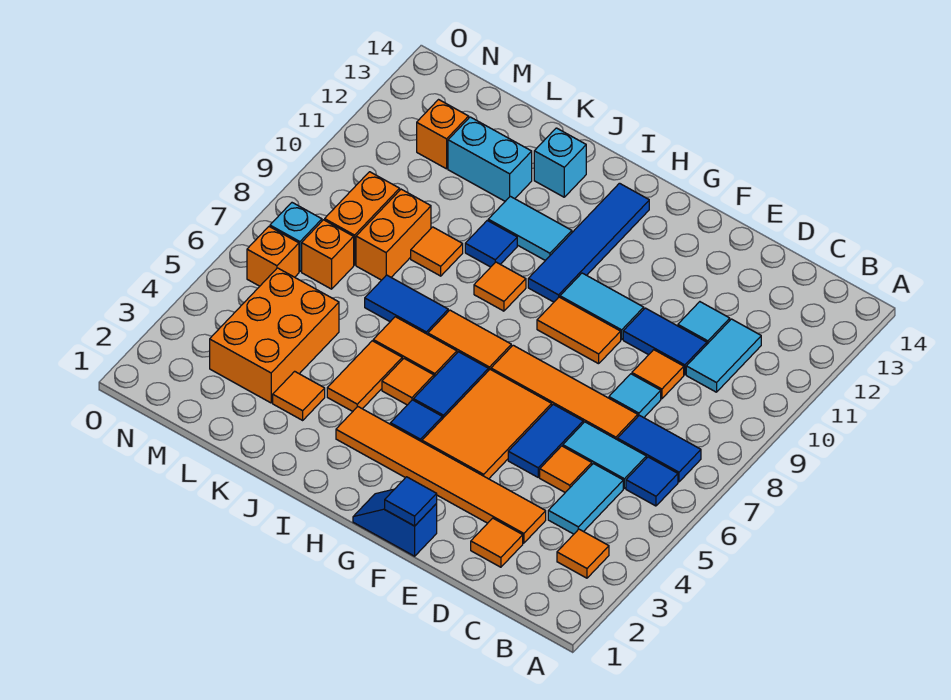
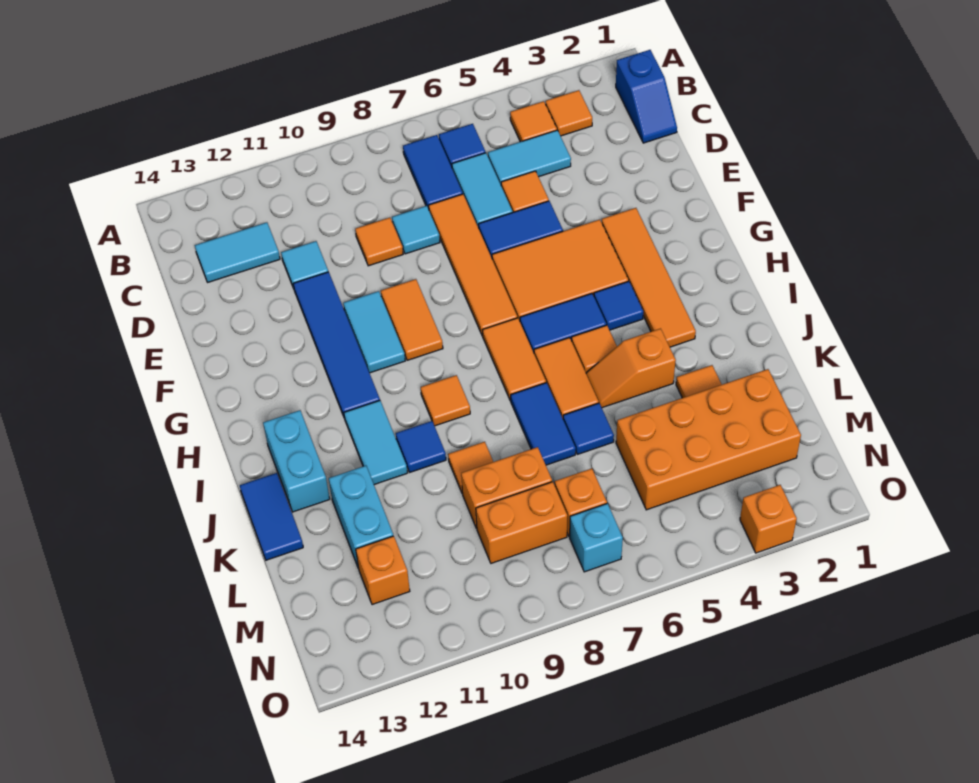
cyan tile C10:C11 level 1 -> cyan tile C12:C13 level 1
orange tile D2 level 1 -> orange tile B4 level 1
orange tile D3:I3 level 1 -> orange tile F3:I3 level 1
blue tile D10:E10 level 1 -> blue tile J14:K14 level 1
blue slope F1:G1 level 1 top F -> blue slope B1:C1 level 1 top B
blue tile F1 level 2 -> blue tile K6 level 1
blue tile H10:H13 level 1 -> blue tile E11:H11 level 1
orange tile J4:J5 level 1 -> orange slope J4:J5 level 1 top 4
cyan brick J13 level 1 -> cyan brick I13:J13 level 1
orange brick L3:M5 level 1 -> orange brick L2:M5 level 1
orange brick N6 level 1 -> orange brick O3 level 1

